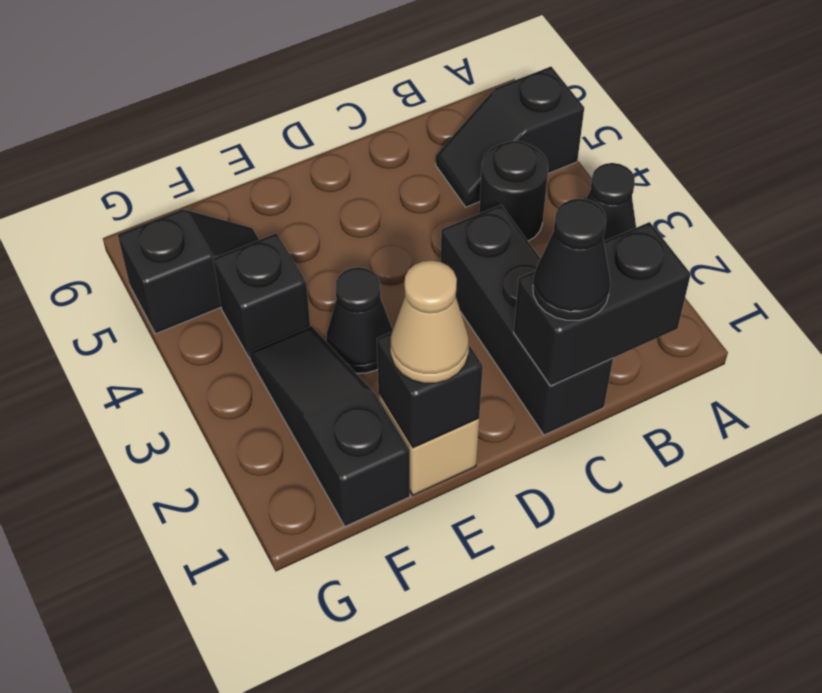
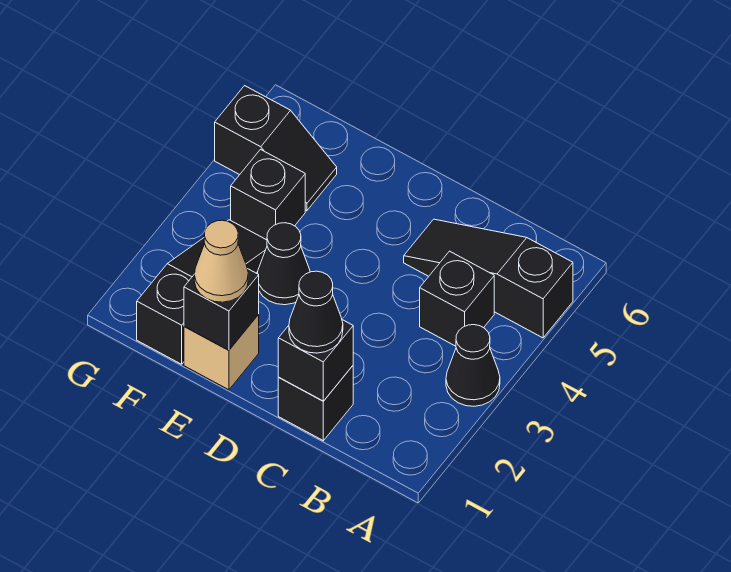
black slope A5:B5 level 1 top A -> black slope A5:C5 level 1 top A
black brick B1:C1 level 2 -> black brick C1 level 2
black round brick B4 level 1 -> black brick B4 level 1
black brick C1:C3 level 1 -> black brick C1 level 1

